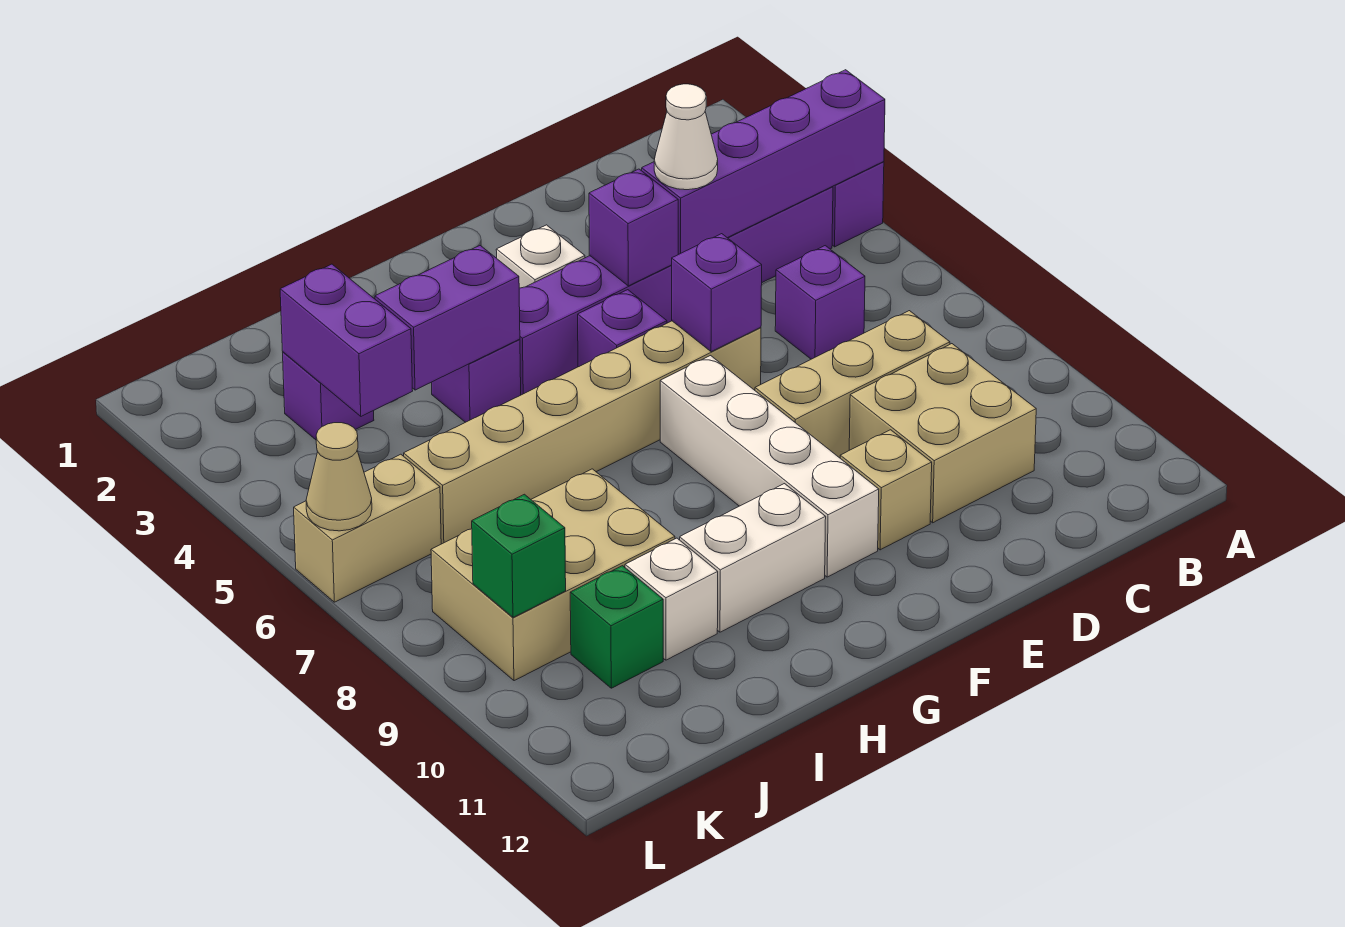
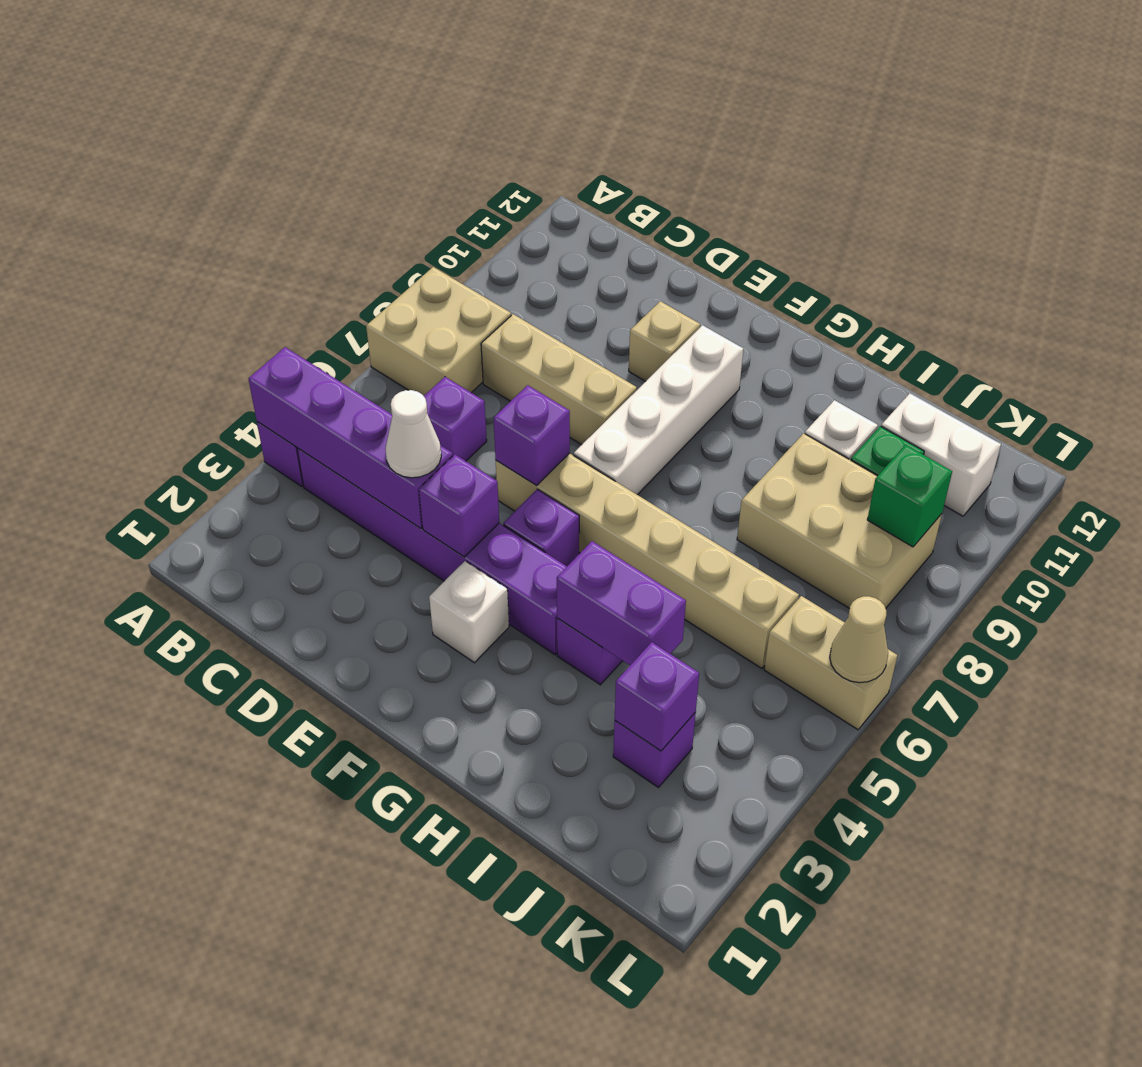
tan brick C9:D10 level 1 -> tan brick A7:B8 level 1
white brick G10:H10 level 1 -> white brick J11:K11 level 1
purple brick J3:J4 level 2 -> purple brick J3 level 2

